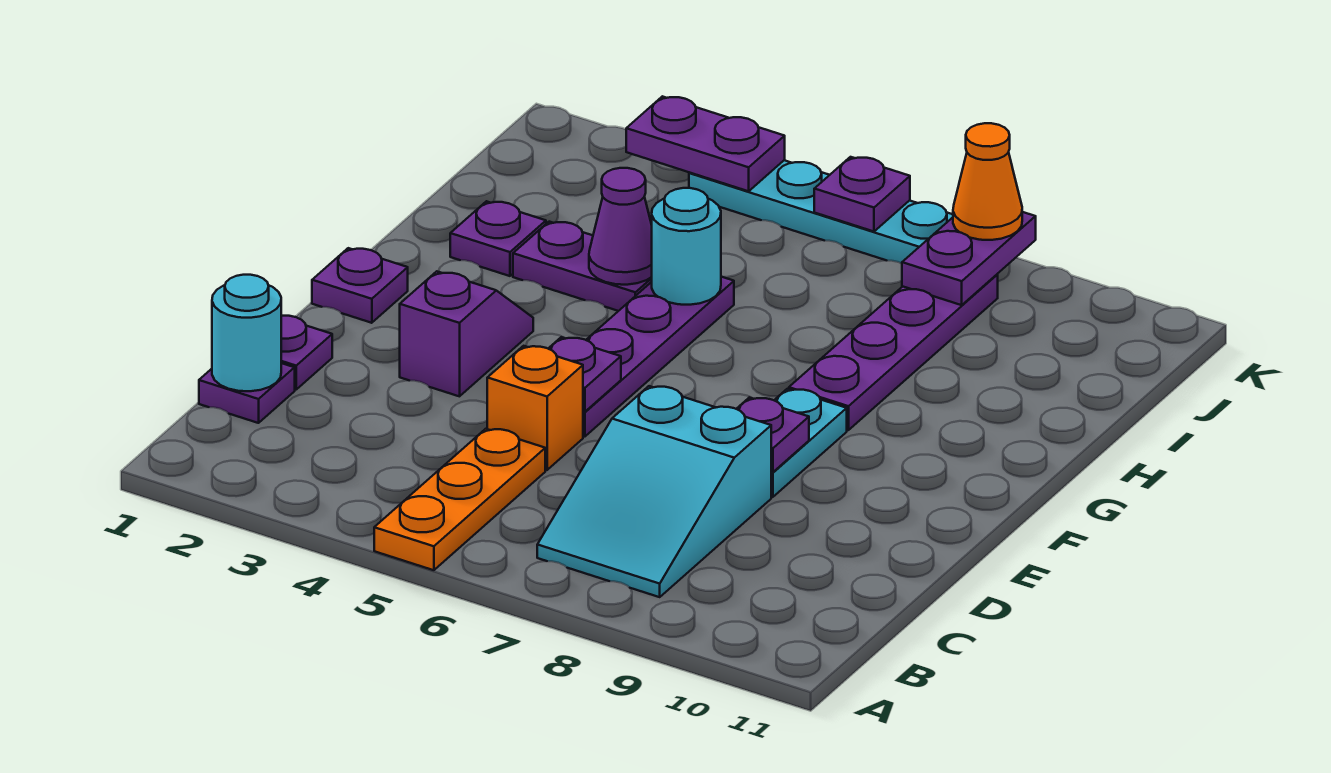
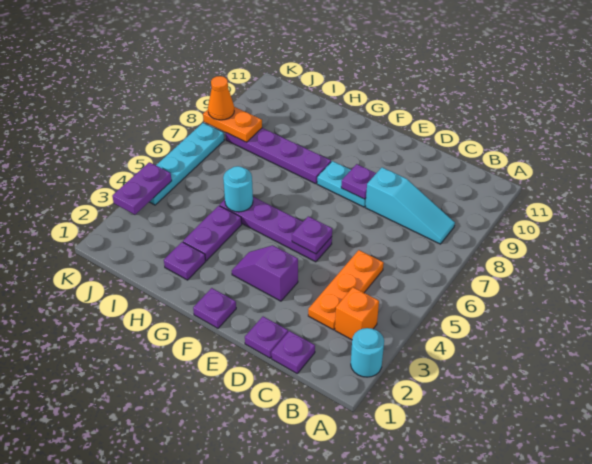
orange plate A5:C5 level 1 -> orange plate C3:C5 level 1
cyan slope B7:D8 level 1 top D -> cyan slope B8:D8 level 1 top D
cyan round brick C1 level 2 -> cyan round brick A2 level 1
orange brick D5 level 1 -> orange brick B3 level 1
purple cone H4 level 2 -> none
purple plate J8:K8 level 2 -> orange plate J8:K8 level 2
purple plate K6 level 2 -> none

